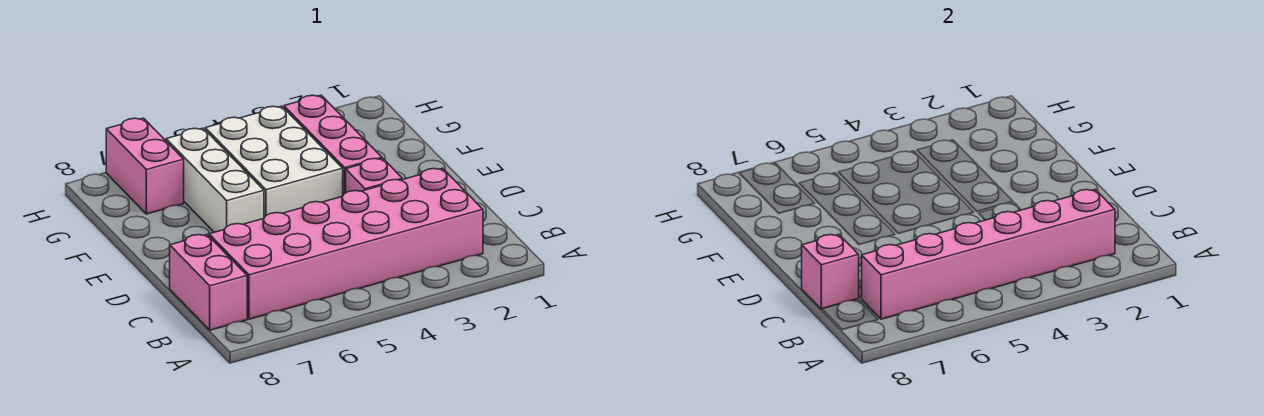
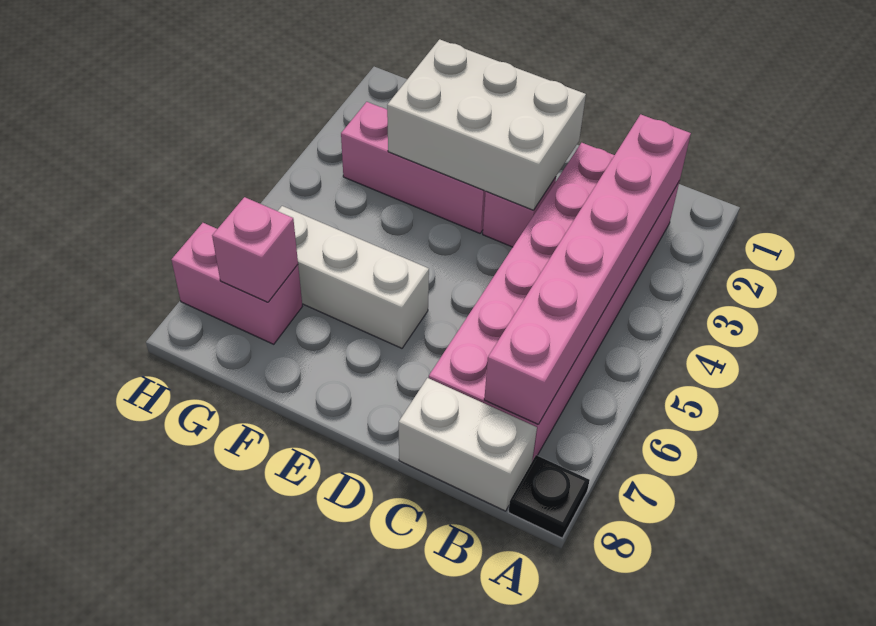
none -> black plate A8 level 1
pink brick B8:C8 level 1 -> white brick B8:C8 level 1
pink brick C8 level 2 -> pink brick G7 level 2
white brick E4:G5 level 1 -> white brick D2:F3 level 2

